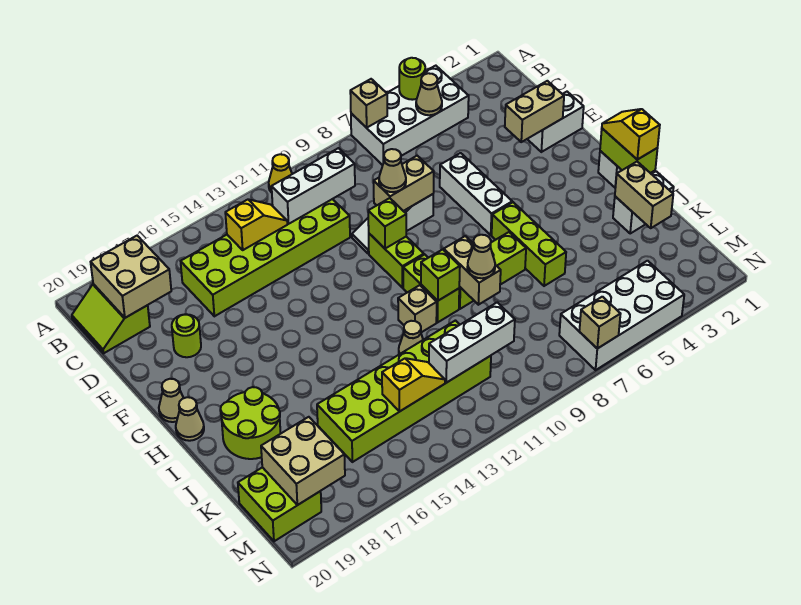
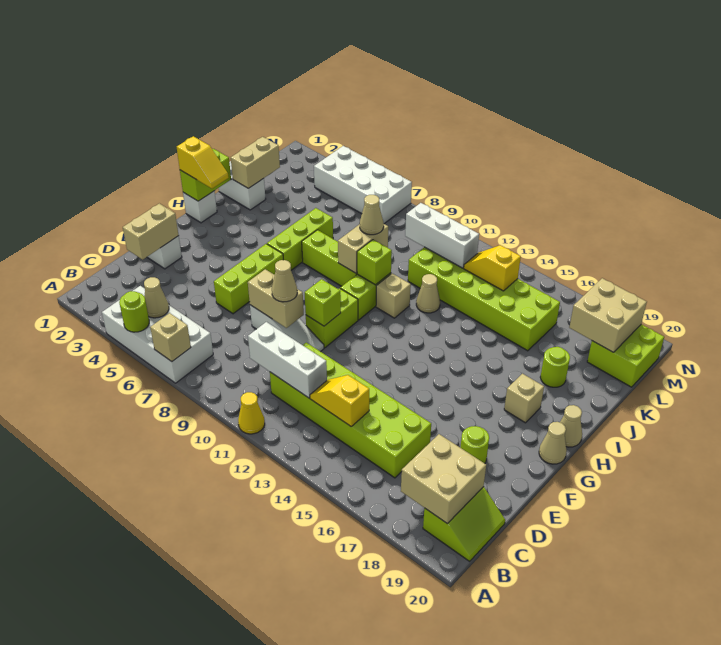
tan brick E2:E3 level 2 -> tan brick D2:E2 level 2
white brick E6:G6 level 1 -> lime brick E6:G6 level 1
yellow slope H1:I1 level 3 top I -> yellow slope H1:H2 level 3 top 1
lime round brick I18:J19 level 1 -> lime round brick J18 level 1
tan brick N7 level 2 -> tan brick H18 level 1

